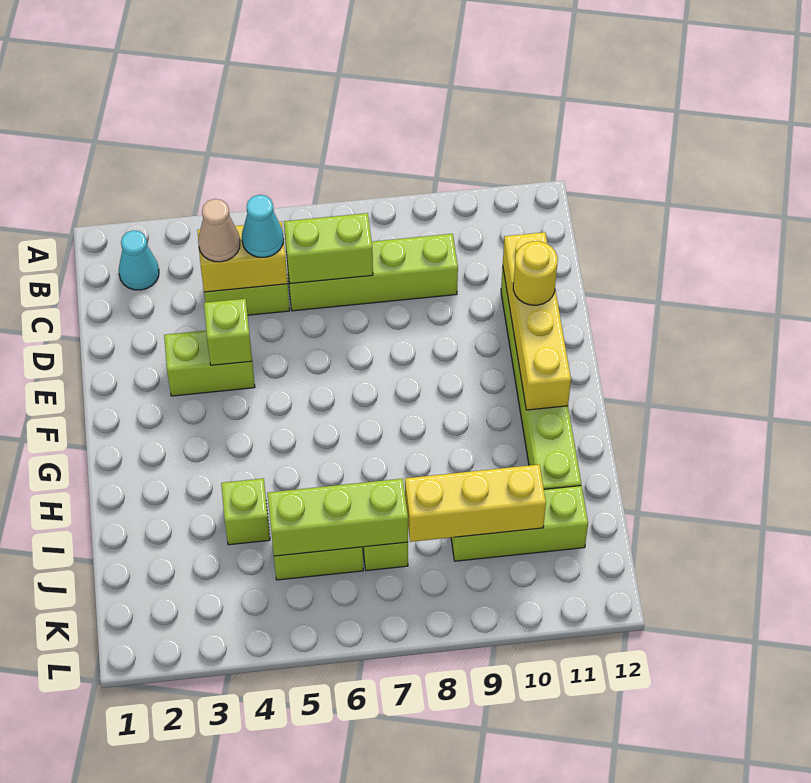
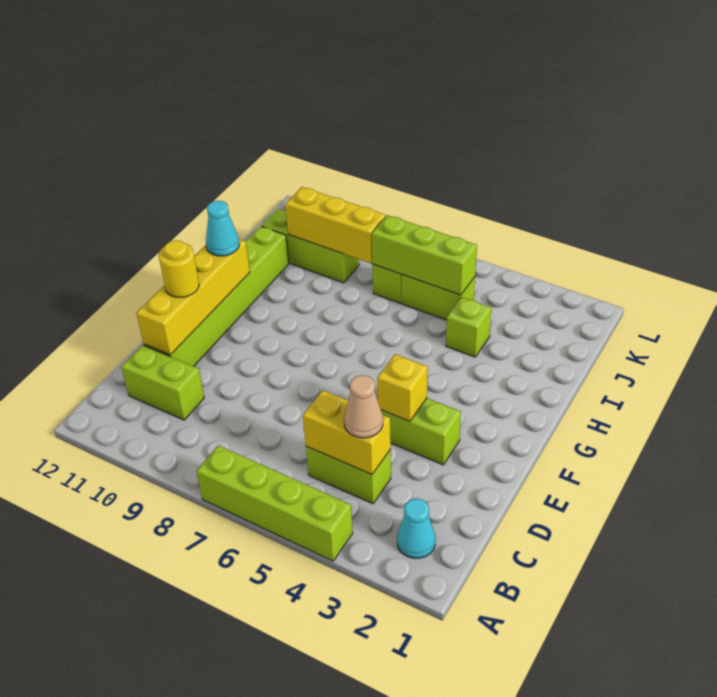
cyan cone C5 level 3 -> cyan cone G11 level 3
lime brick C6:C9 level 1 -> lime brick A4:A7 level 1
lime brick C6:C7 level 2 -> lime brick C10:C11 level 1
lime brick E4 level 2 -> yellow brick E4 level 2

